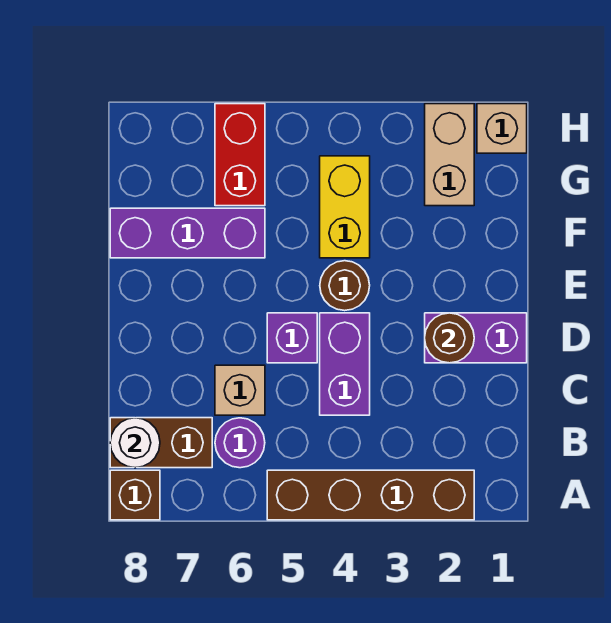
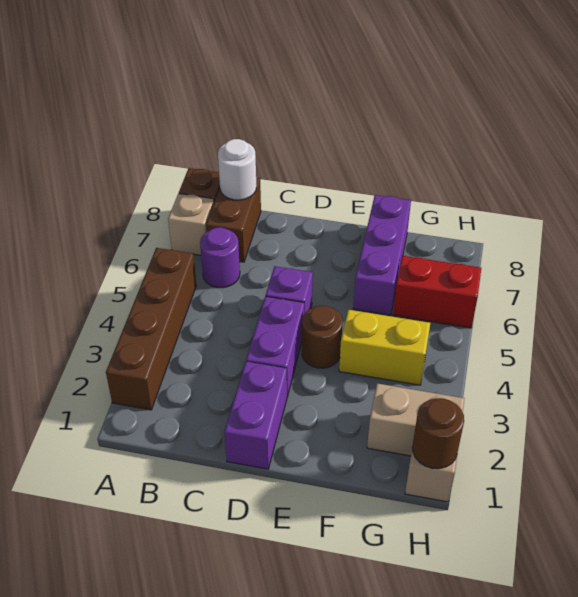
purple brick C4:D4 level 1 -> purple brick D3:D4 level 1
tan brick C6 level 1 -> tan brick A7 level 1
brown round brick D2 level 2 -> brown round brick H1 level 2

